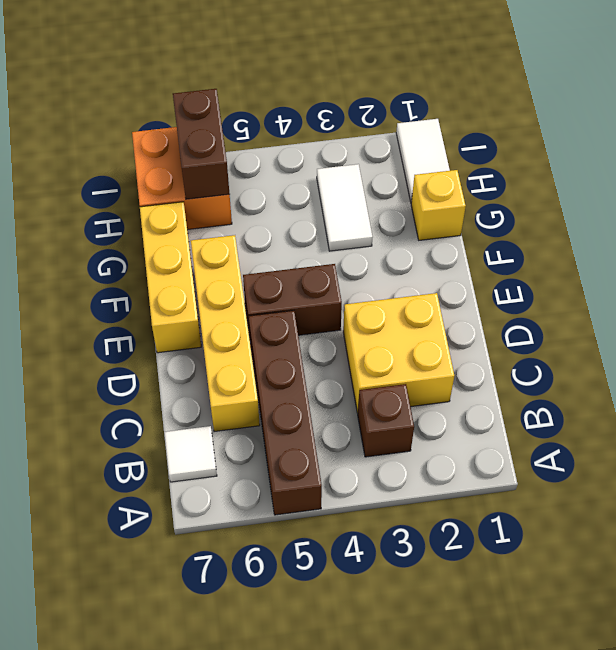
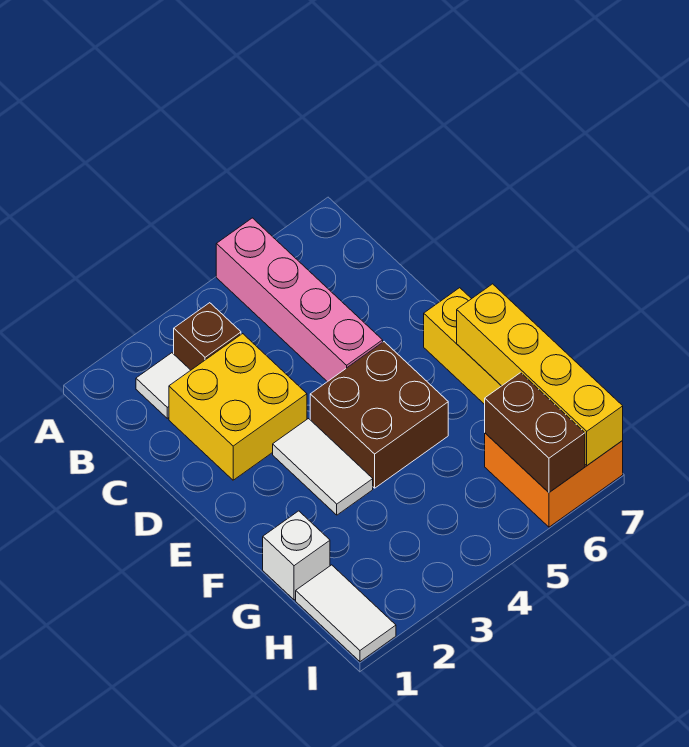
brown brick A5:D5 level 1 -> pink brick A5:D5 level 1
white tile B7 level 1 -> white tile B2 level 1
yellow brick C6:F6 level 1 -> yellow brick F7:I7 level 2
brown brick E4:E5 level 1 -> brown brick E4:F5 level 1
yellow brick G1 level 1 -> white brick G1 level 1
white tile G3:H3 level 1 -> white tile E3:F3 level 1

